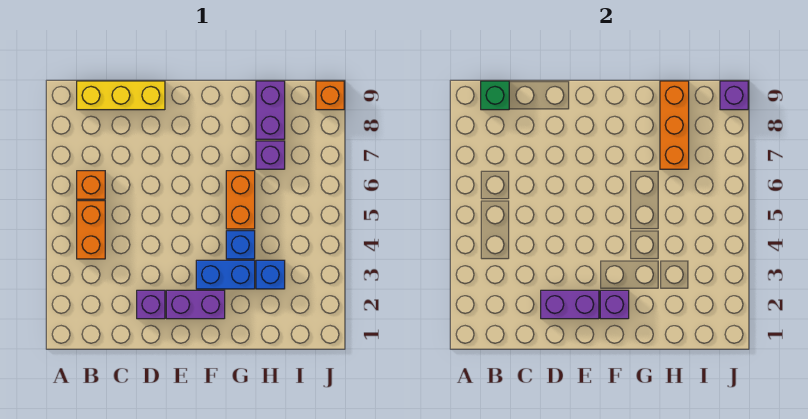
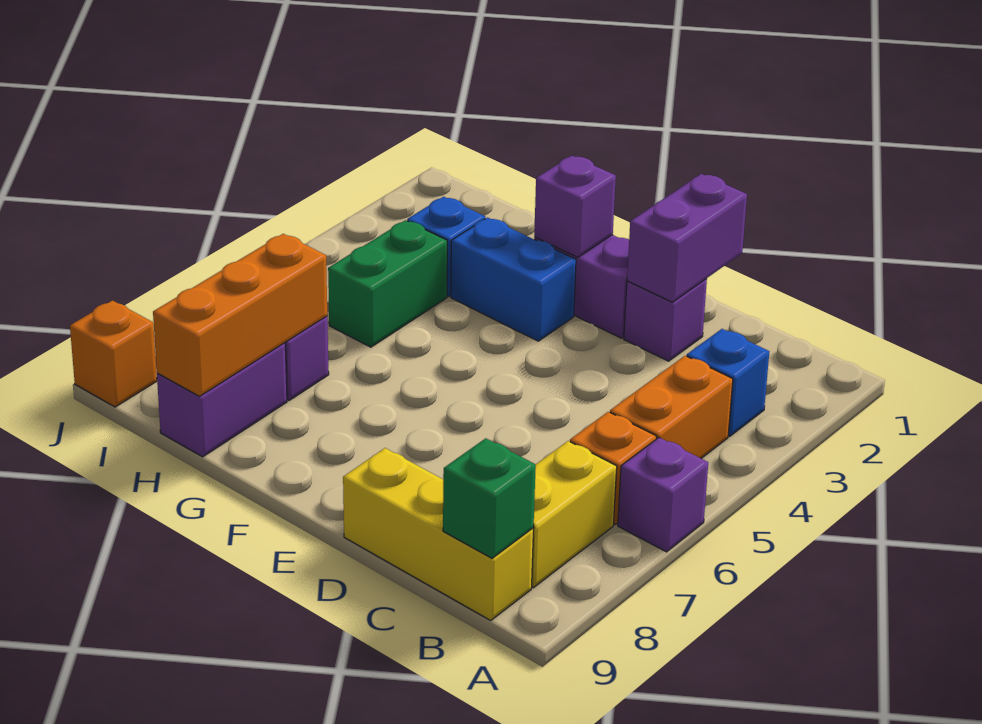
none -> yellow brick B7:B8 level 1
purple brick D2:E2 level 2 -> purple brick D1:D2 level 2
blue brick G4 level 1 -> blue brick B3 level 1
orange brick G5:G6 level 1 -> none
none -> green brick H4:H5 level 1
purple brick J9 level 2 -> purple brick A6 level 1

